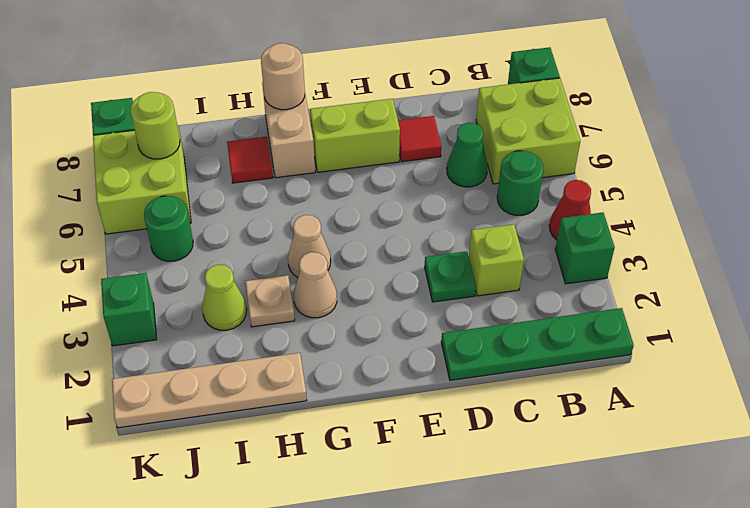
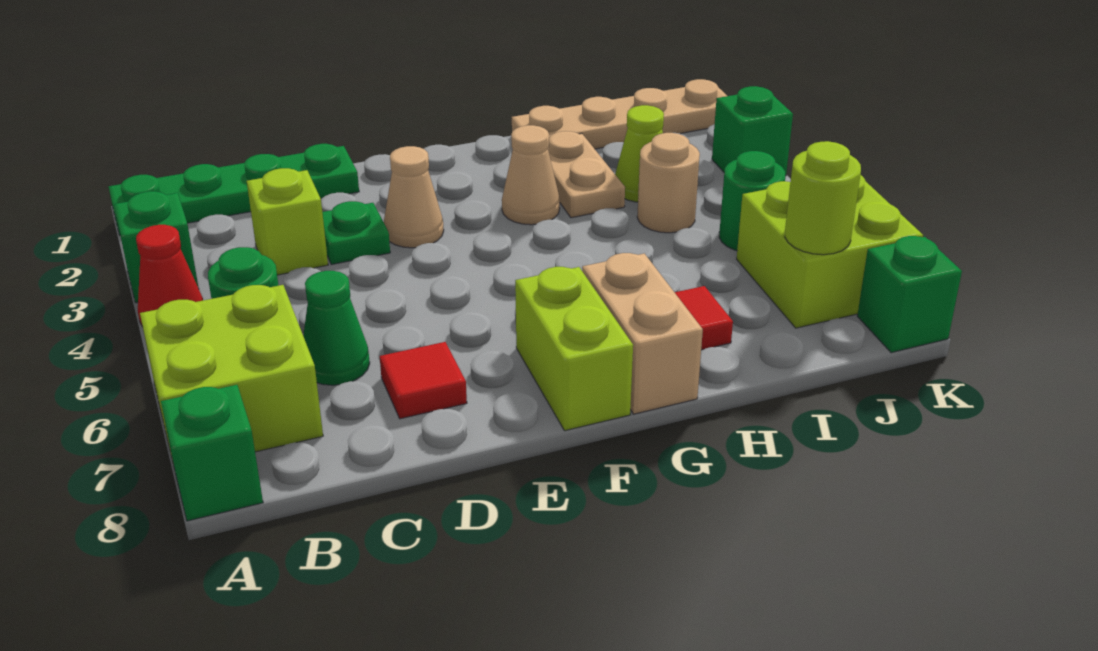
lime brick E7:F7 level 1 -> lime brick F7:F8 level 1
tan cone G4 level 1 -> tan cone E3 level 1
tan round brick G8 level 2 -> tan round brick I4 level 1
tan plate H3 level 1 -> tan plate H2:H3 level 1

